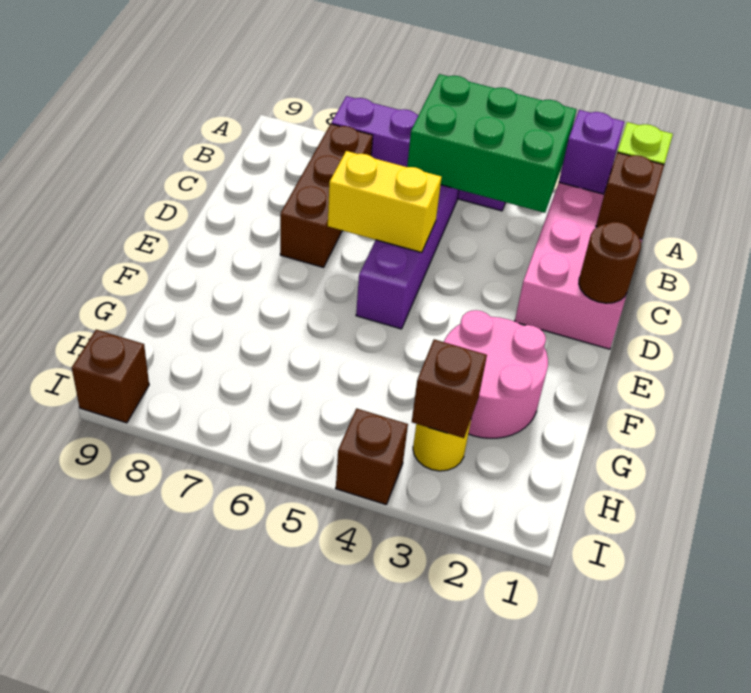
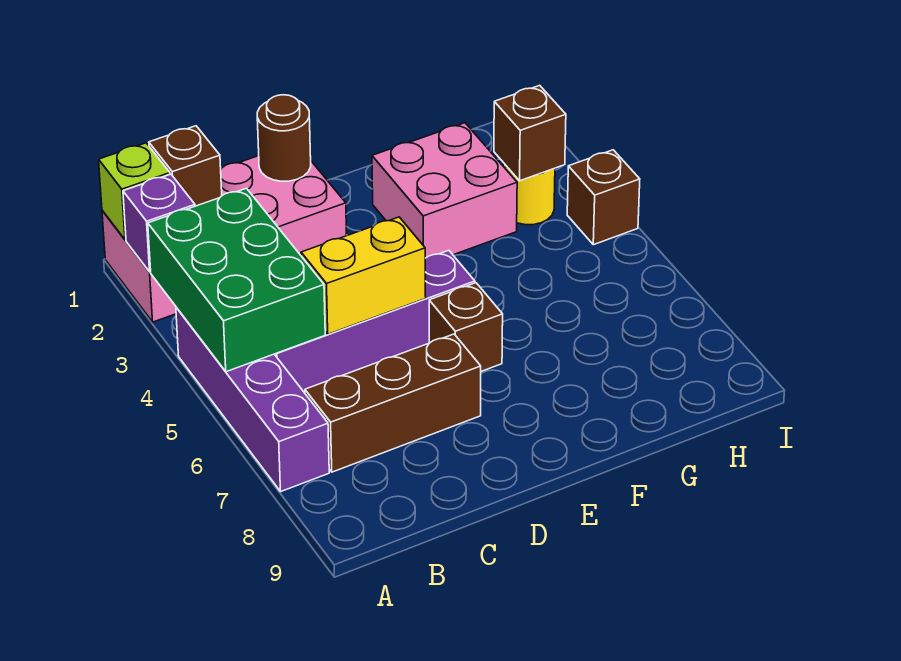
yellow brick D5:D6 level 2 -> yellow brick C5:D5 level 2
pink round brick F2:G3 level 1 -> pink brick F2:G3 level 1
brown brick I9 level 1 -> brown brick E6 level 1

